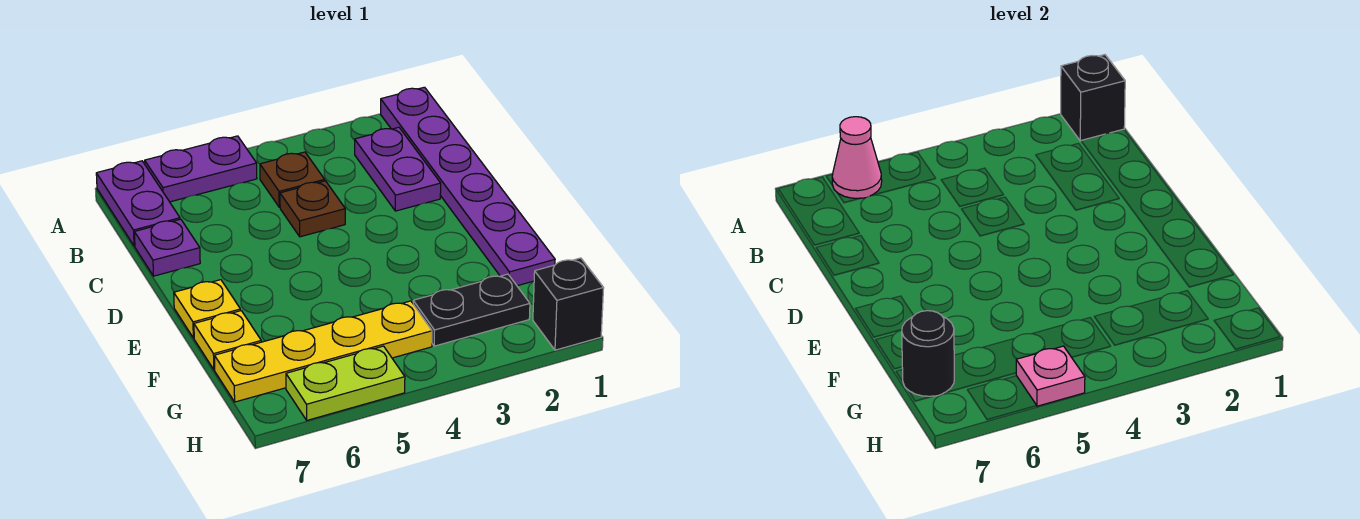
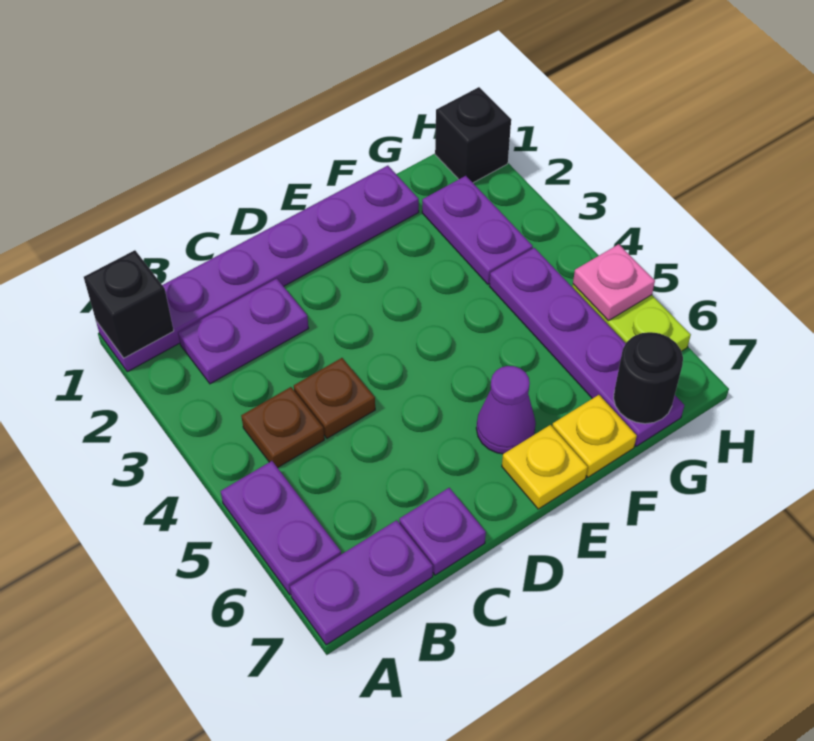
pink cone A6 level 2 -> none
none -> purple cone E6 level 1
black plate G2:G3 level 1 -> purple plate G2:G3 level 1
yellow plate G4:G7 level 1 -> purple plate G4:G7 level 1

